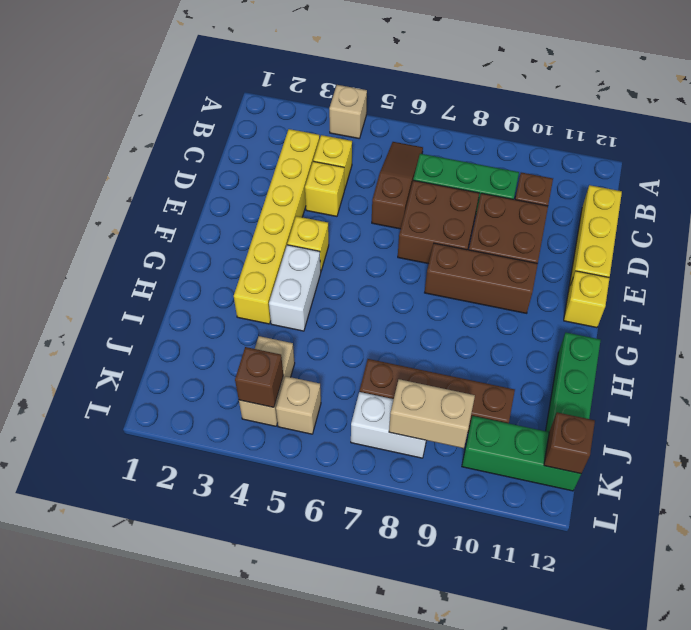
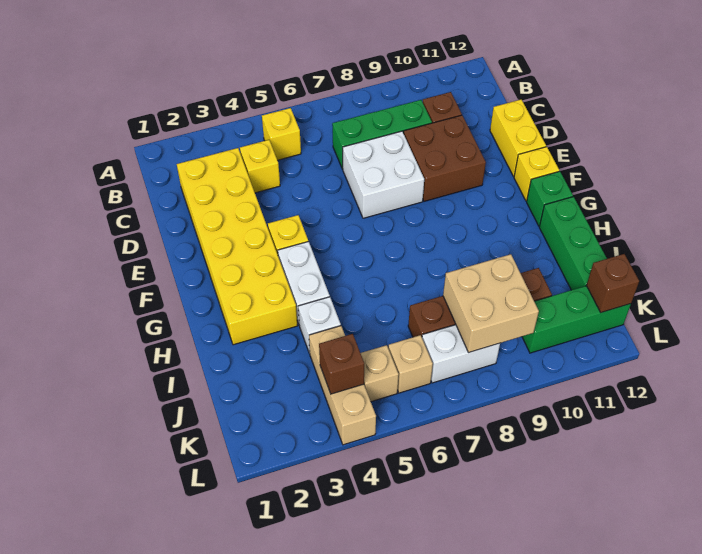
tan brick A4 level 1 -> tan brick K6 level 1
brown slope B6:D6 level 1 top D -> none
yellow brick C3:H3 level 1 -> yellow brick C2:H3 level 1
yellow brick C12:E12 level 1 -> yellow brick D12:E12 level 1
yellow brick D4 level 1 -> yellow brick B5 level 1
brown brick D7:E8 level 1 -> white brick D7:E8 level 1
brown brick F8:F10 level 1 -> none
none -> green brick G12 level 1
none -> white brick I4 level 1
tan brick J4:K4 level 1 -> tan brick J4:L4 level 1
tan brick K8:K9 level 2 -> tan brick J8:K9 level 2

